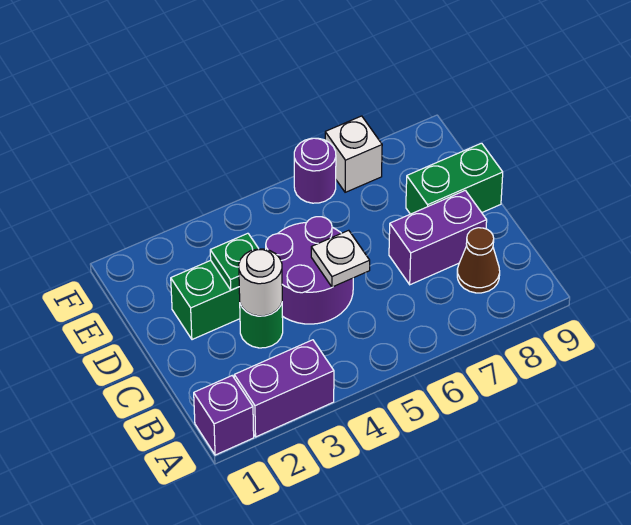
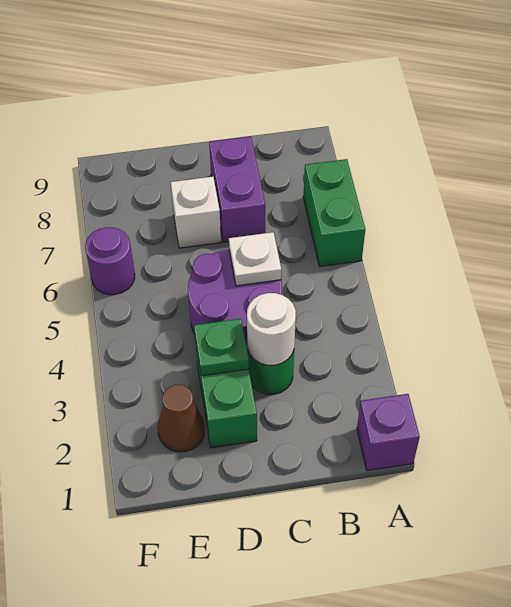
purple brick A2:A3 level 1 -> none
brown cone B8 level 1 -> brown cone E2 level 1
green brick D8:D9 level 1 -> green brick A6:A7 level 1
white brick F7 level 1 -> white brick D7 level 1

